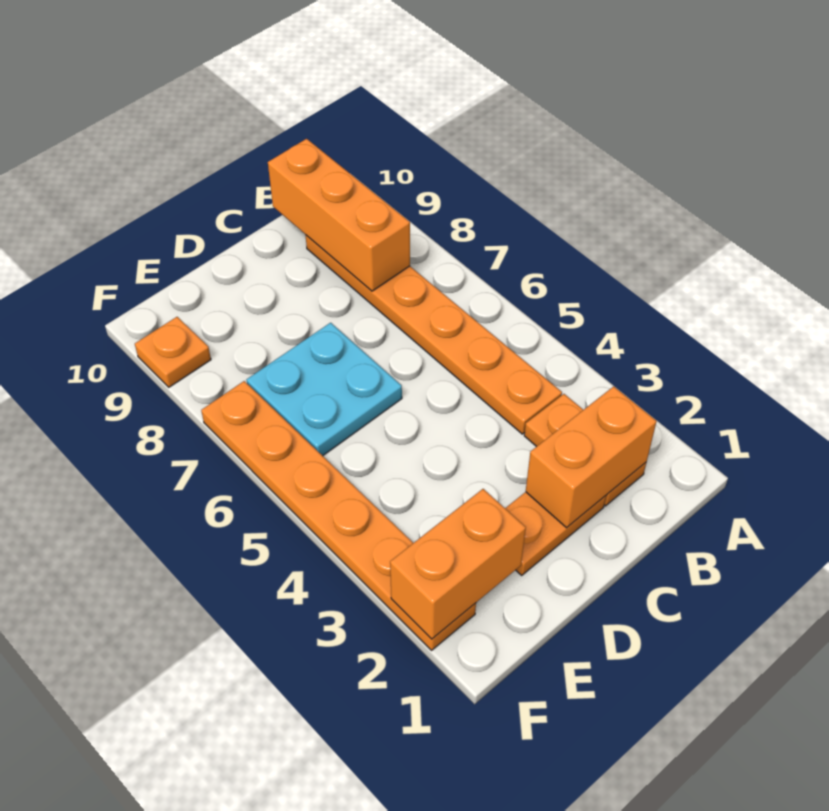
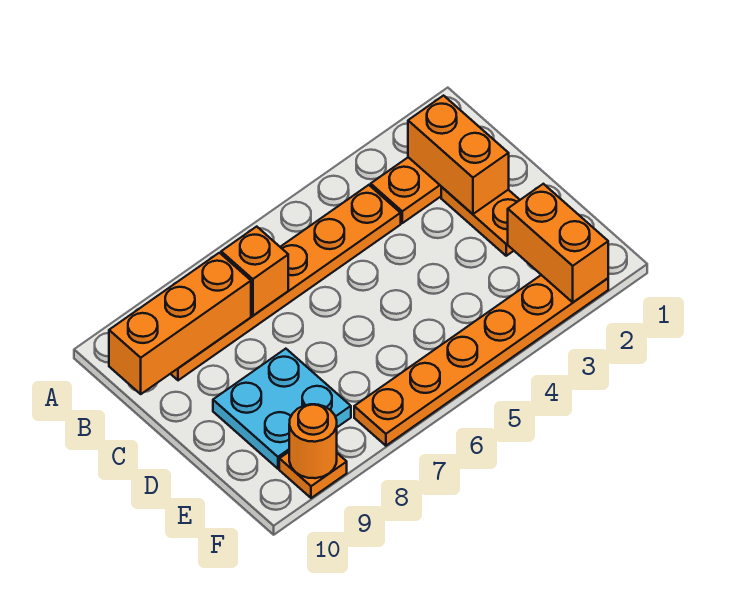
none -> orange brick B7 level 2
cyan plate D6:E7 level 1 -> cyan plate D8:E9 level 1
none -> orange round brick F9 level 2

